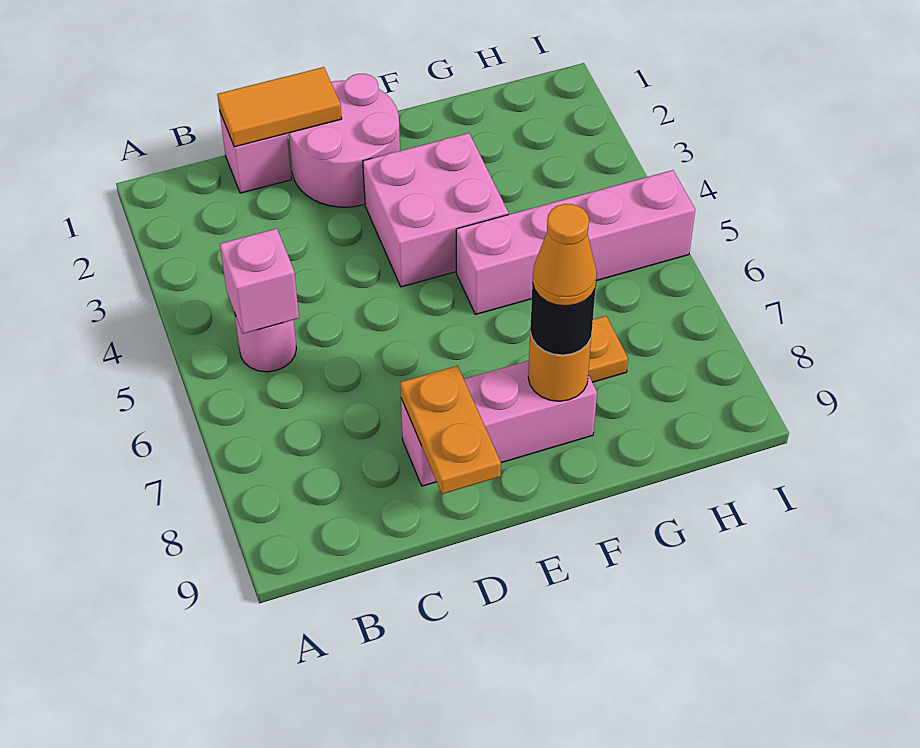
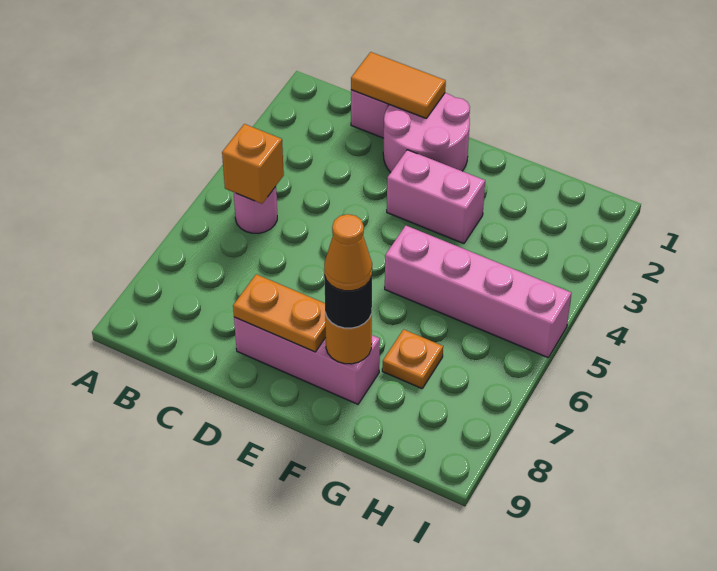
pink brick B5 level 2 -> orange brick B5 level 2
orange plate D8:D9 level 2 -> orange plate D8:E8 level 2
pink brick E3:F4 level 1 -> pink brick E3:F3 level 1

